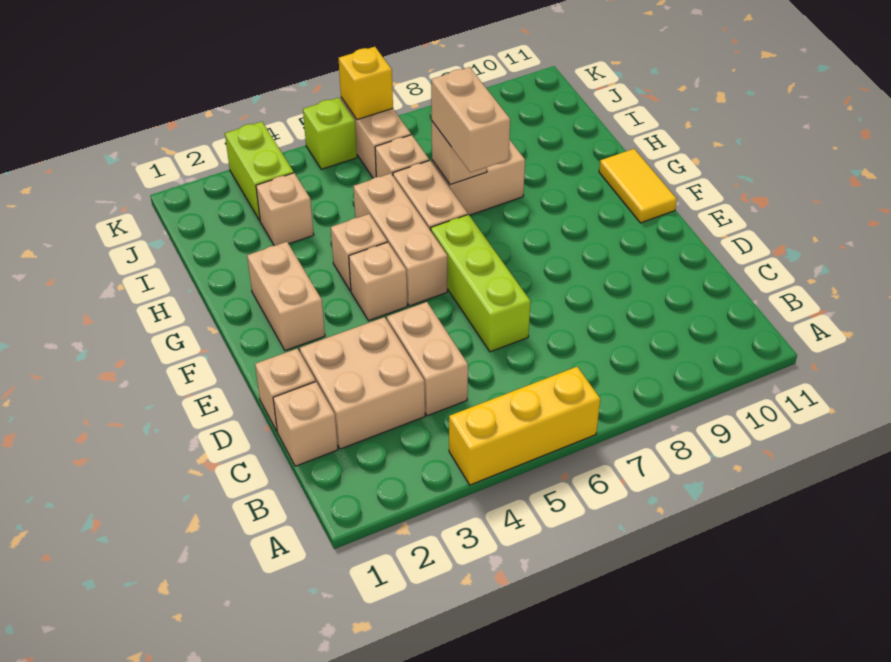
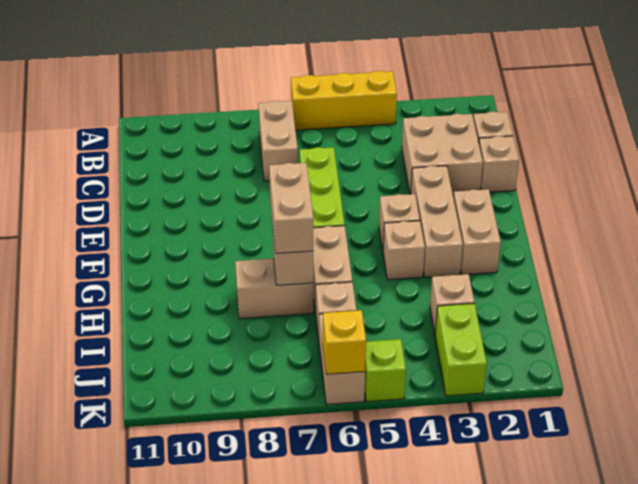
tan brick C4:D4 level 1 -> tan brick B7:C7 level 1
tan brick F5:H5 level 1 -> tan brick E3:G3 level 1
yellow tile F11:G11 level 1 -> none

